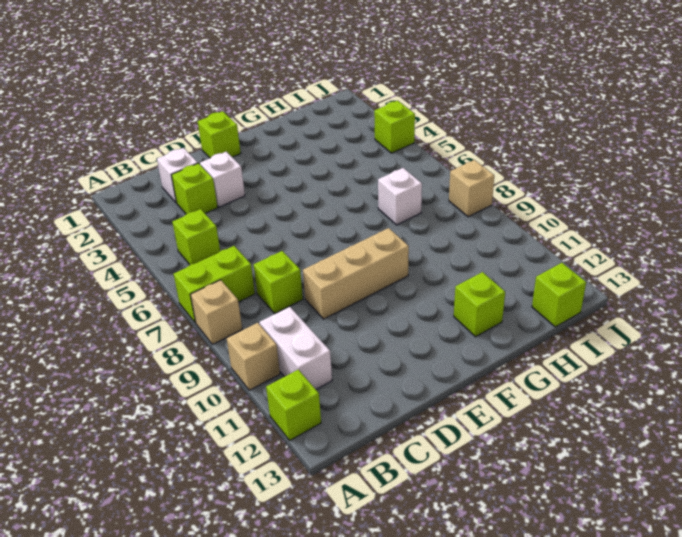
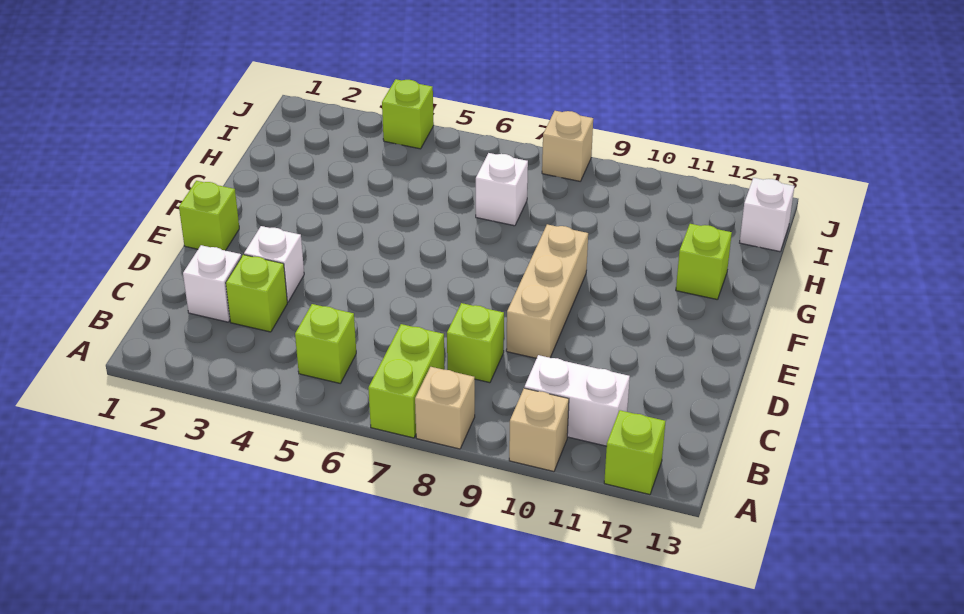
lime brick I13 level 1 -> white brick I13 level 1

